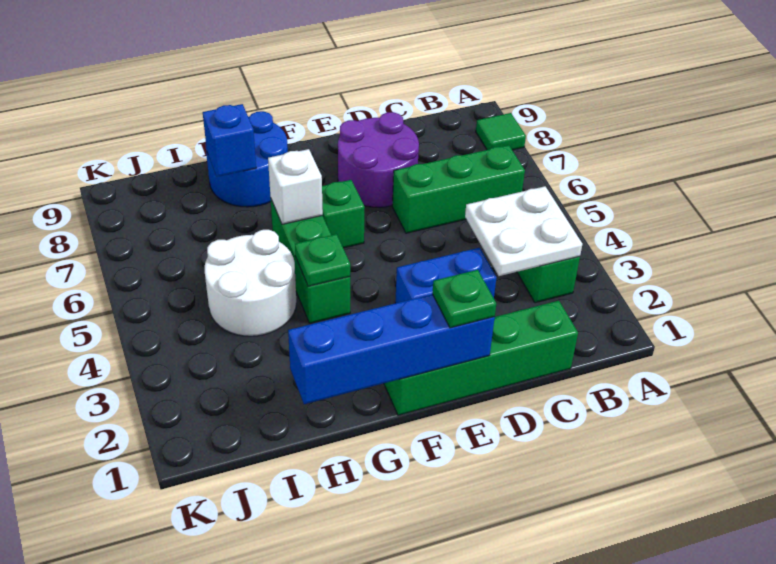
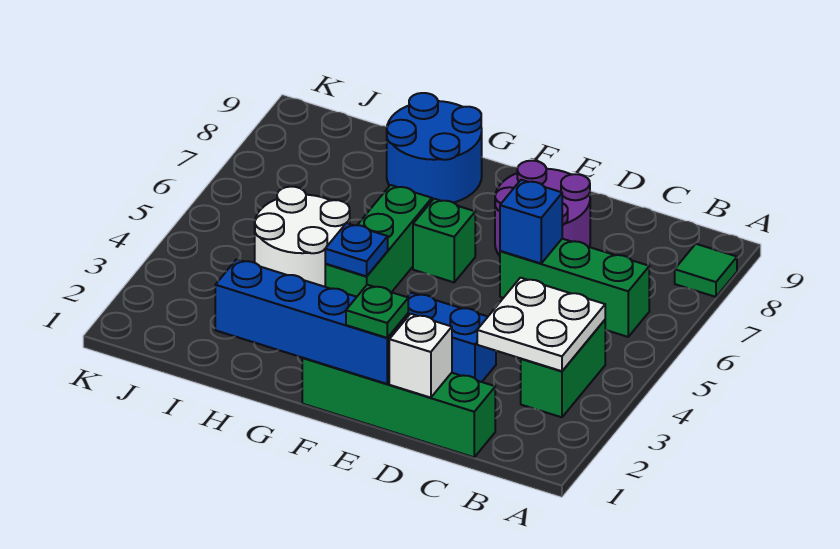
green plate G4 level 2 -> blue plate G4 level 2
white brick G6 level 2 -> white brick D1 level 2
blue brick H8 level 2 -> blue brick D6 level 2

